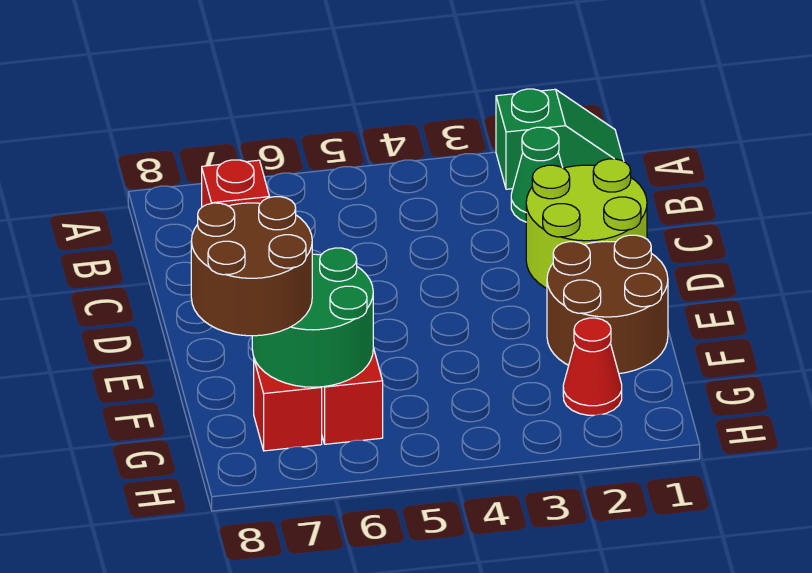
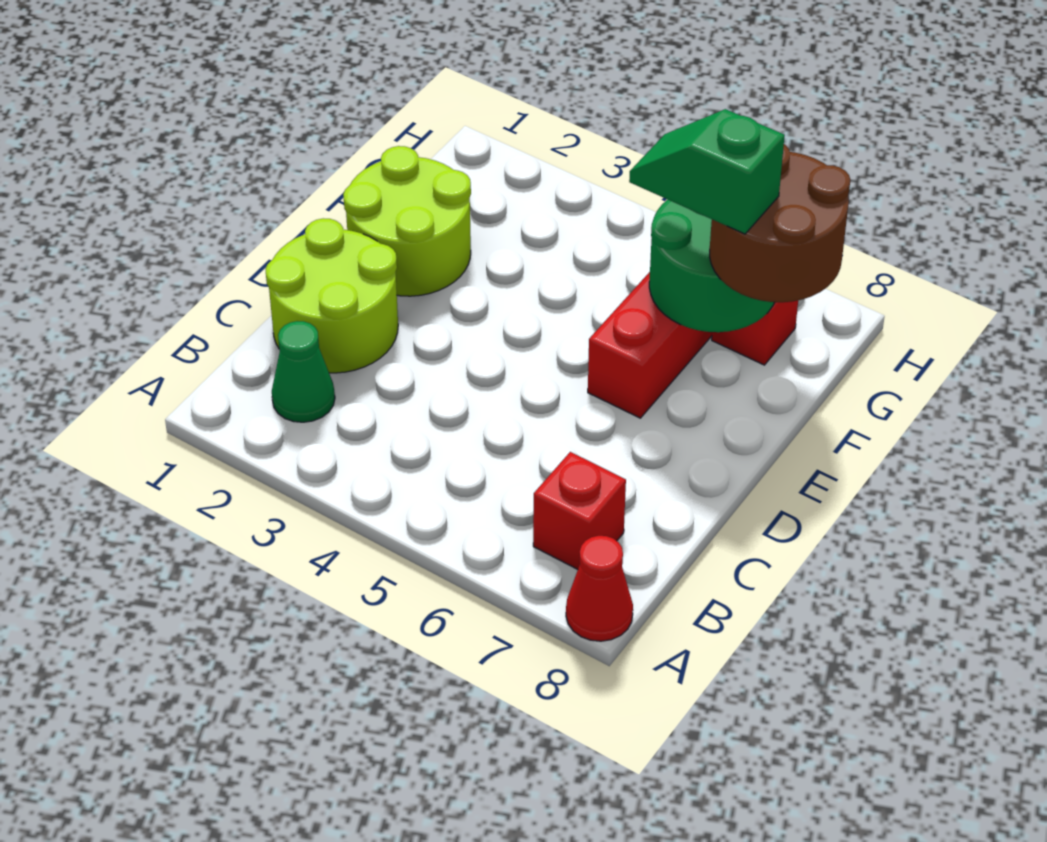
green slope A1:A2 level 1 top 2 -> green slope F6:F7 level 4 top 7
brown round brick E1:F2 level 1 -> lime round brick E1:F2 level 1
red cone G2 level 1 -> red cone A8 level 1

